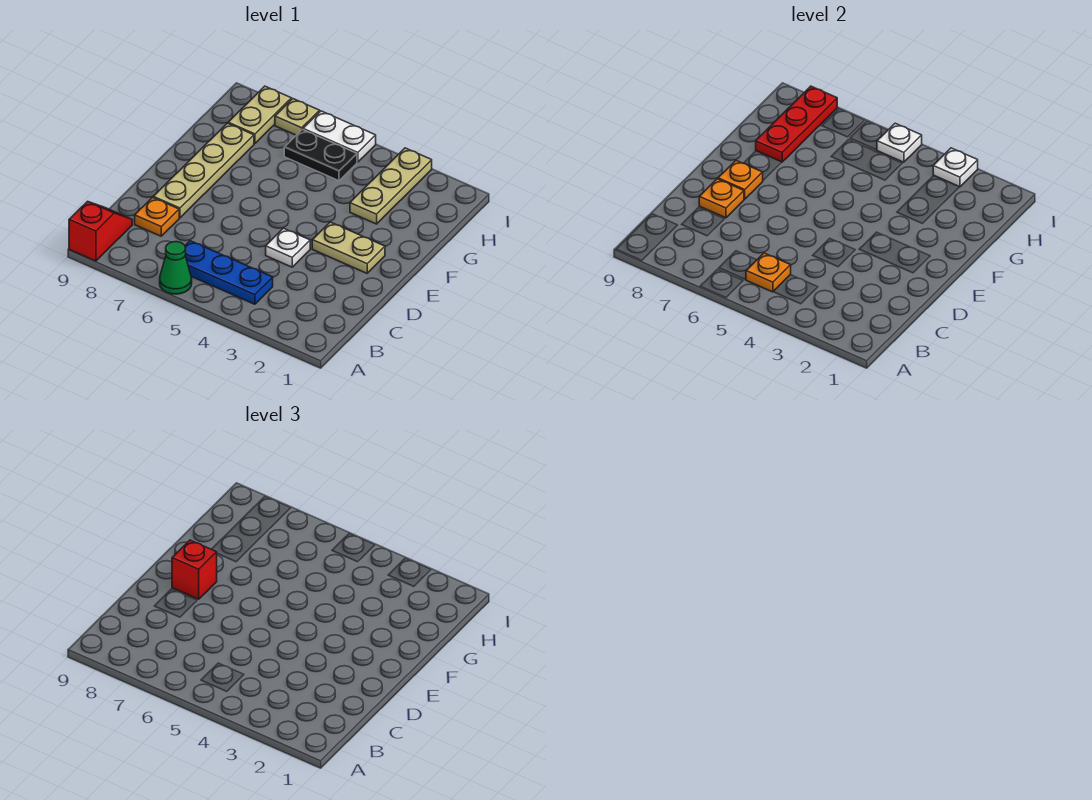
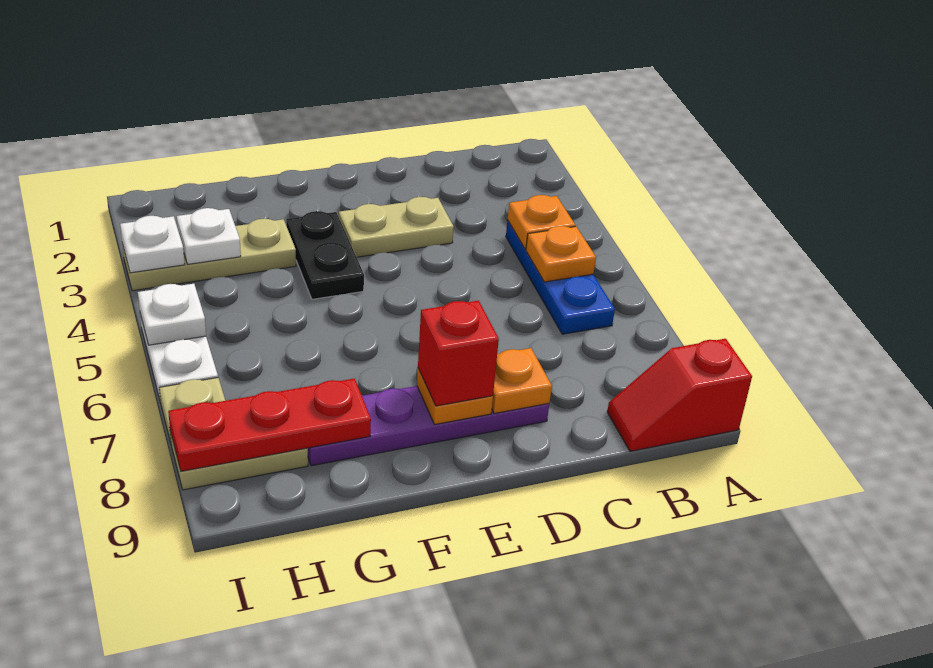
green cone A6 level 1 -> none
orange plate C8 level 1 -> orange plate B4 level 2
white plate D4 level 1 -> white plate H3 level 2
tan plate D8:G8 level 1 -> purple plate D8:G8 level 1
tan plate E2:E3 level 1 -> tan plate D3:E3 level 1
black plate H5:H6 level 1 -> black plate F3:F4 level 1

